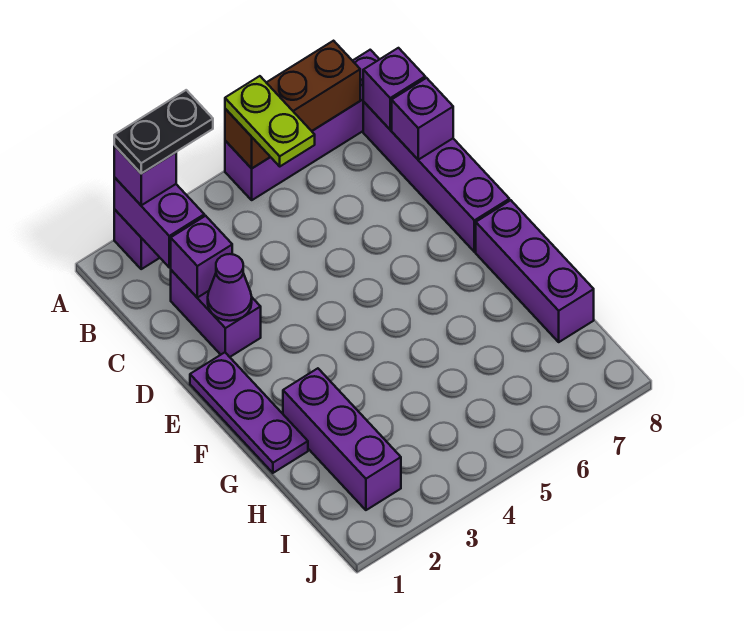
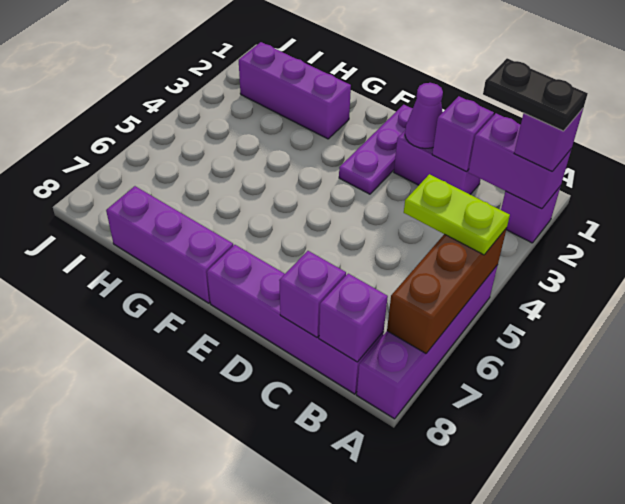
black plate A2:A3 level 4 -> black plate A2:B2 level 4
purple plate E1:G1 level 1 -> purple plate E1:E3 level 1

